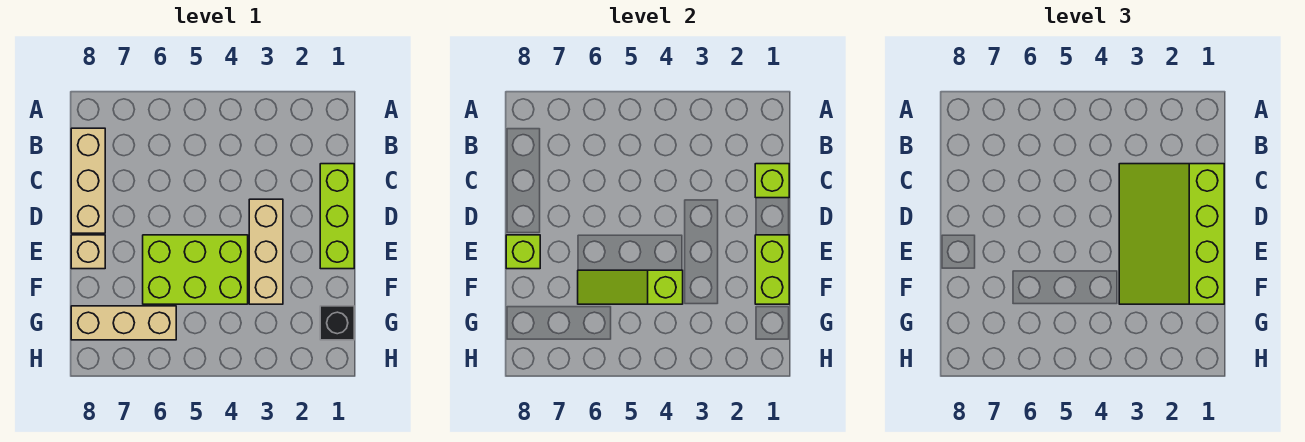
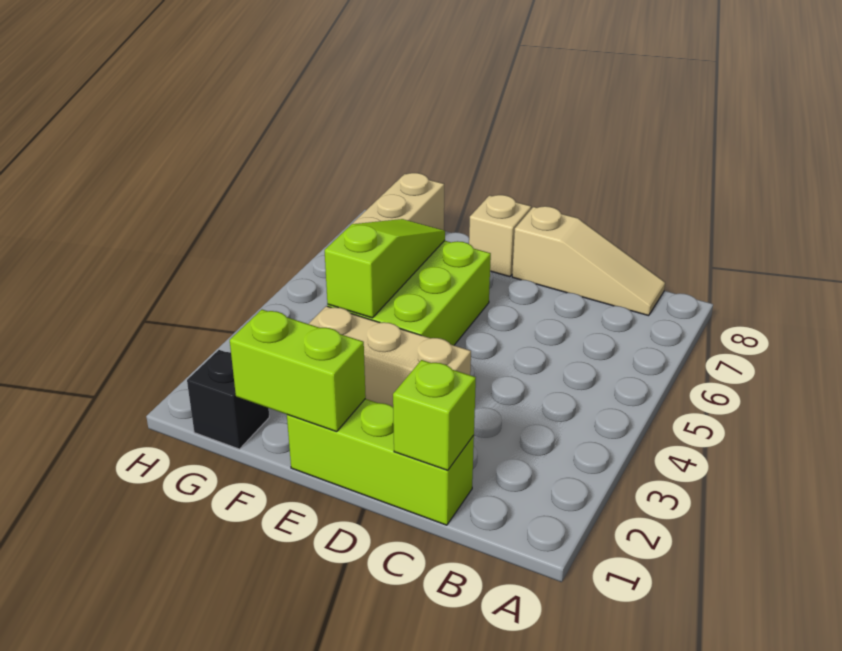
tan brick B8:D8 level 1 -> tan slope B8:D8 level 1 top D
lime slope C1:F3 level 3 top 1 -> none
lime brick E8 level 2 -> none

